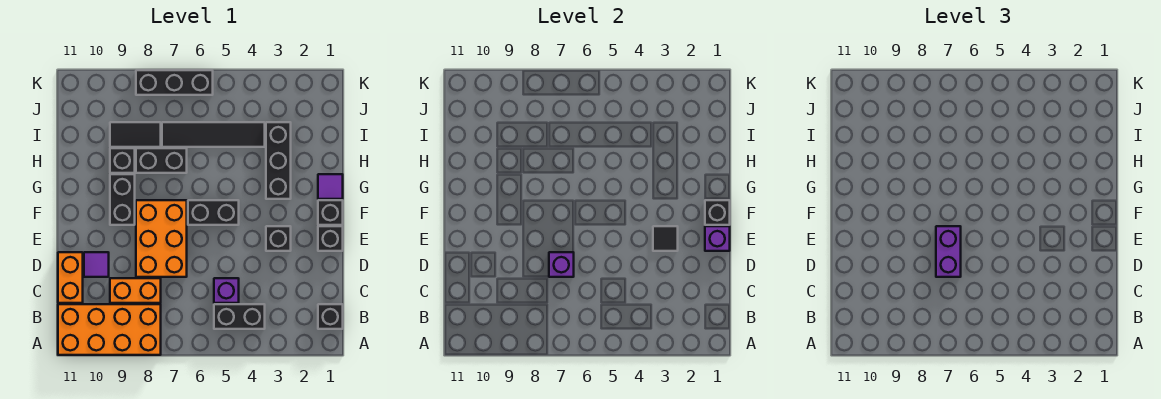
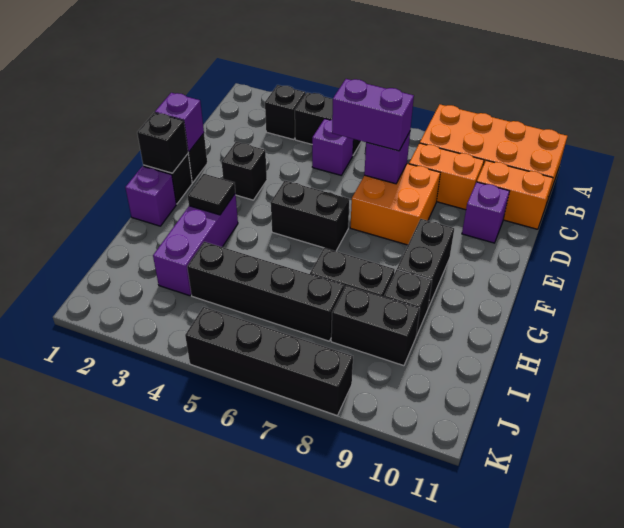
black brick B1 level 1 -> black brick B3 level 1
orange brick C11:D11 level 1 -> orange brick C10:C11 level 1
orange brick D7:F8 level 1 -> orange brick D7:E8 level 1
purple brick D7:E7 level 3 -> purple brick D6:D7 level 3
purple tile D10 level 1 -> purple brick D10 level 1
black tile E3 level 2 -> black tile G3 level 2
purple tile G1 level 1 -> purple brick G1 level 1
black brick G3:I3 level 1 -> purple brick G3:I3 level 1
black tile I4:I7 level 1 -> black brick I4:I7 level 1
black tile I8:I9 level 1 -> black brick I8:I9 level 1
black brick K6:K8 level 1 -> black brick K5:K8 level 1

